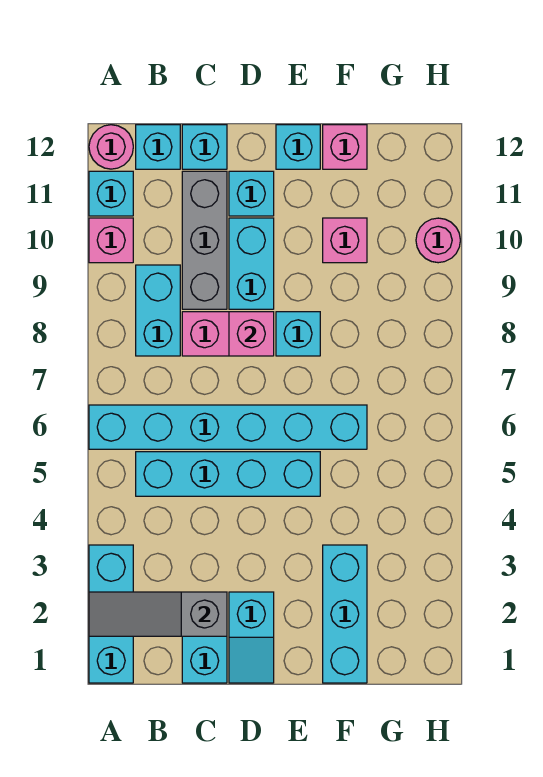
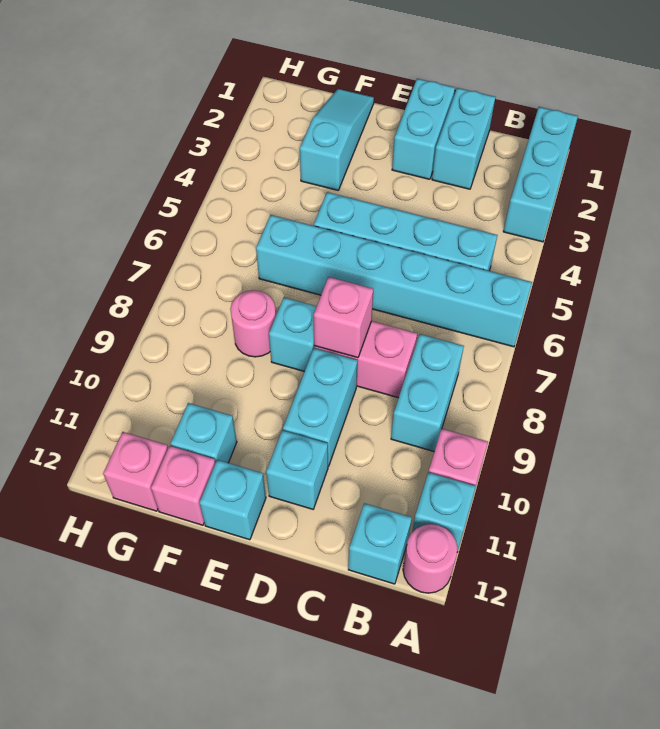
grey slope A2:C2 level 2 top C -> none
grey brick C9:C11 level 1 -> none
cyan brick C12 level 1 -> cyan brick F11 level 1
cyan slope D1:D2 level 1 top 2 -> cyan brick D1:D2 level 1
cyan brick F1:F3 level 1 -> cyan slope F1:F3 level 1 top 3
pink brick F10 level 1 -> pink brick G12 level 1
pink round brick H10 level 1 -> pink round brick F8 level 1

